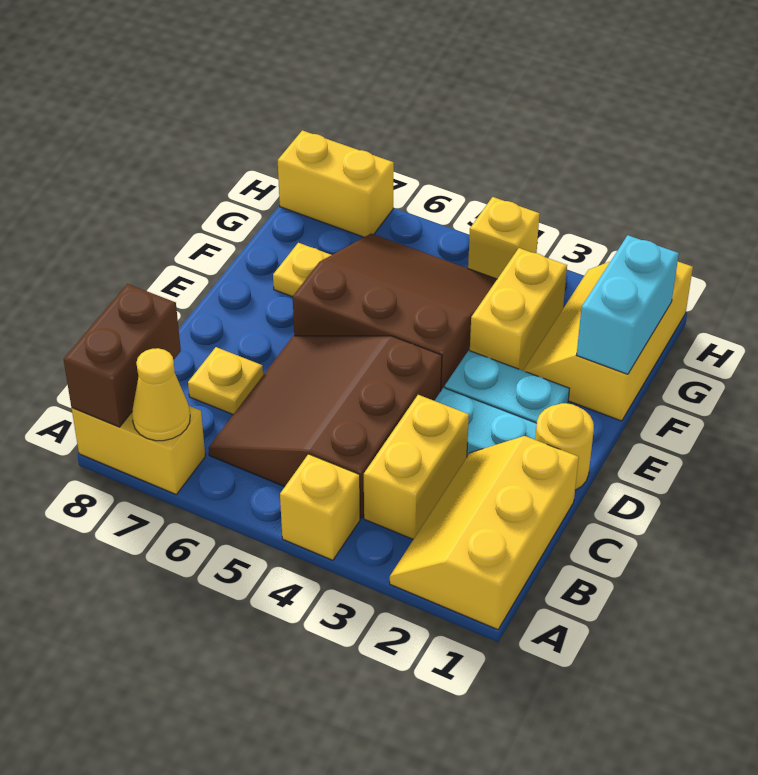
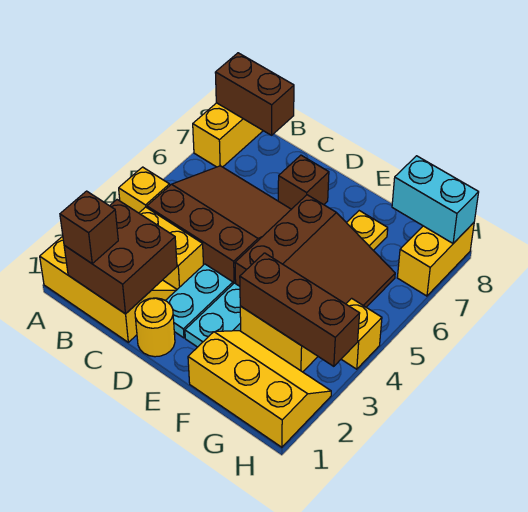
yellow cone A7 level 2 -> none
none -> brown brick B1:C2 level 2
none -> brown brick B1 level 3
yellow plate C7 level 1 -> none
none -> brown brick D7 level 1
cyan brick F1:G1 level 2 -> cyan brick G8:H8 level 2
none -> brown brick F3:H3 level 2

